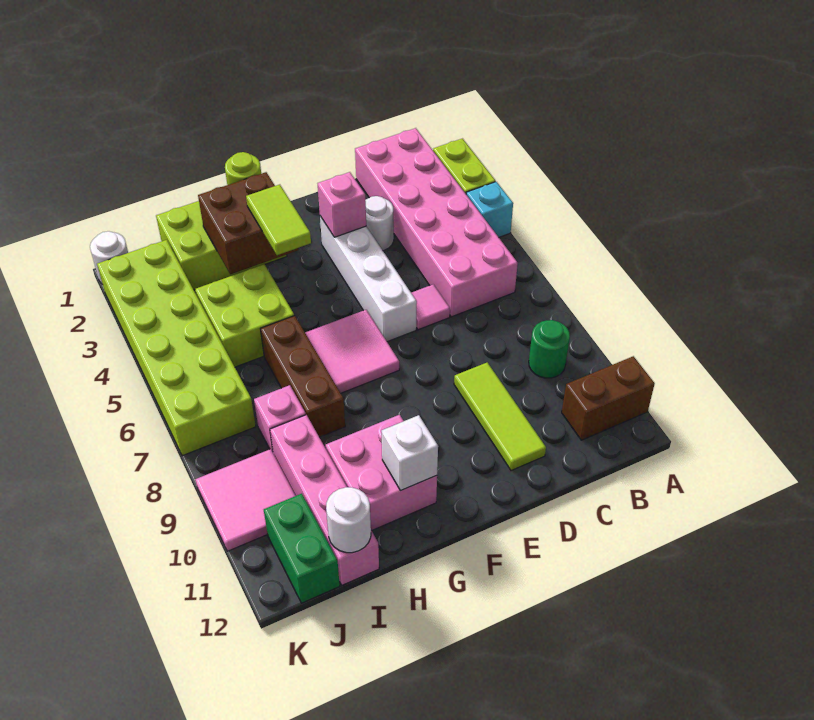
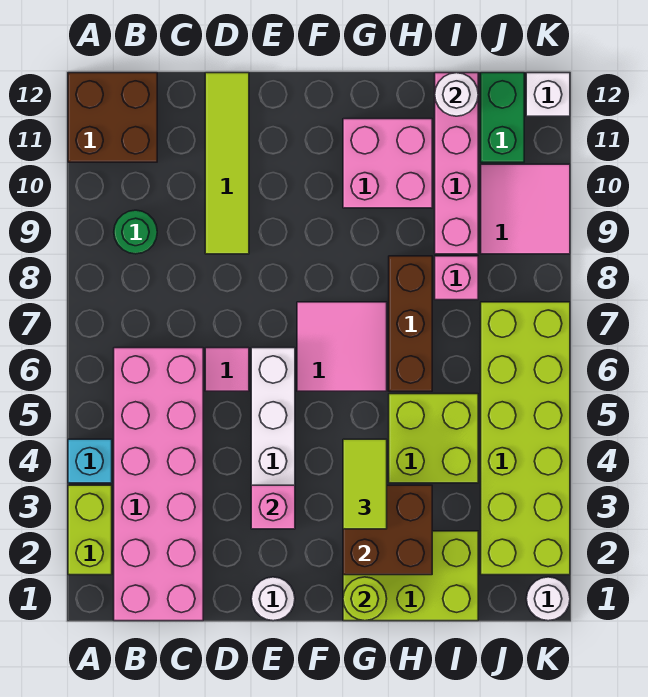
brown brick A11:B11 level 1 -> brown brick A11:B12 level 1
white round brick D3 level 1 -> white round brick E1 level 1
lime tile D9:D11 level 1 -> lime tile D9:D12 level 1
white brick G11 level 2 -> white brick K12 level 1

